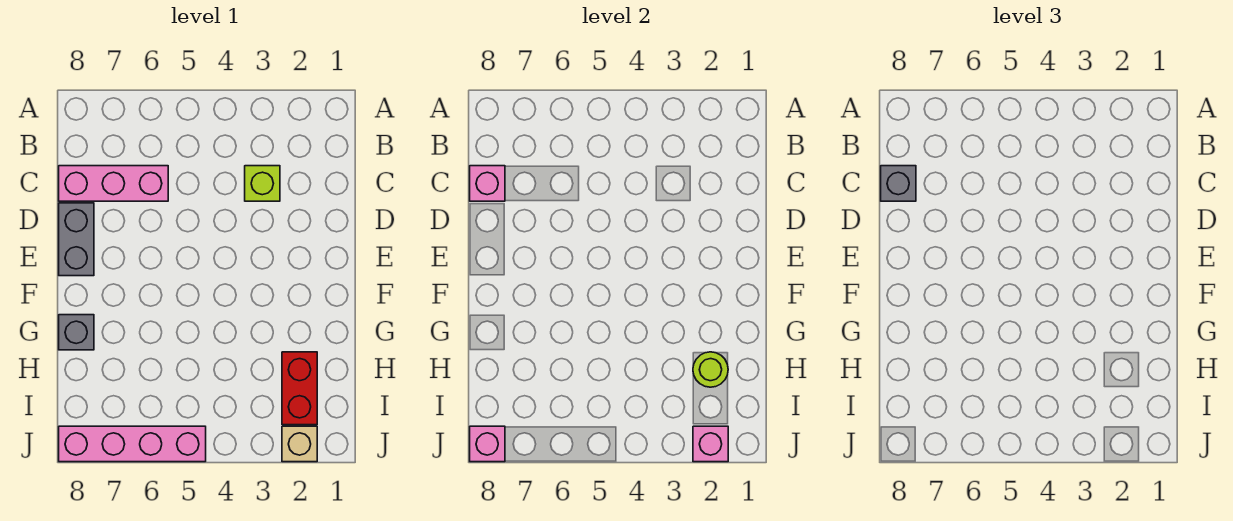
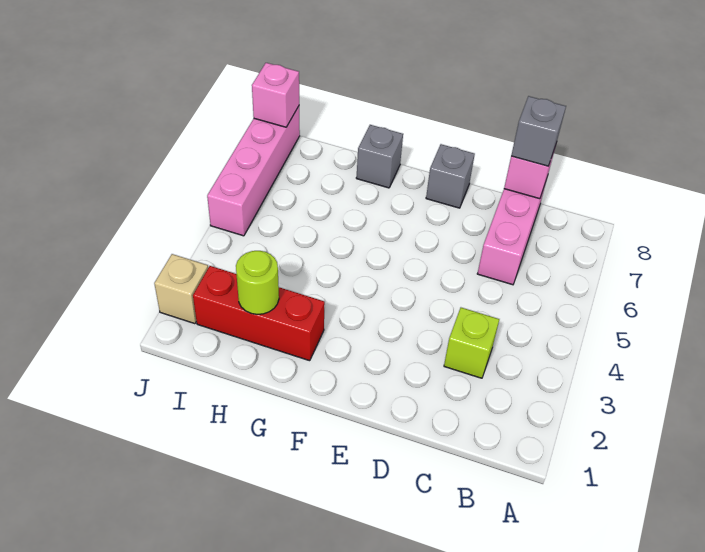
grey brick D8:E8 level 1 -> grey brick E8 level 1
red brick H2:I2 level 1 -> red brick G2:I2 level 1
pink brick J2 level 2 -> none

